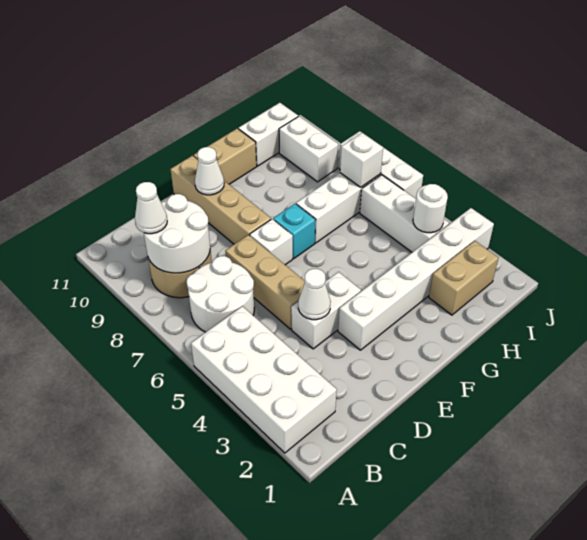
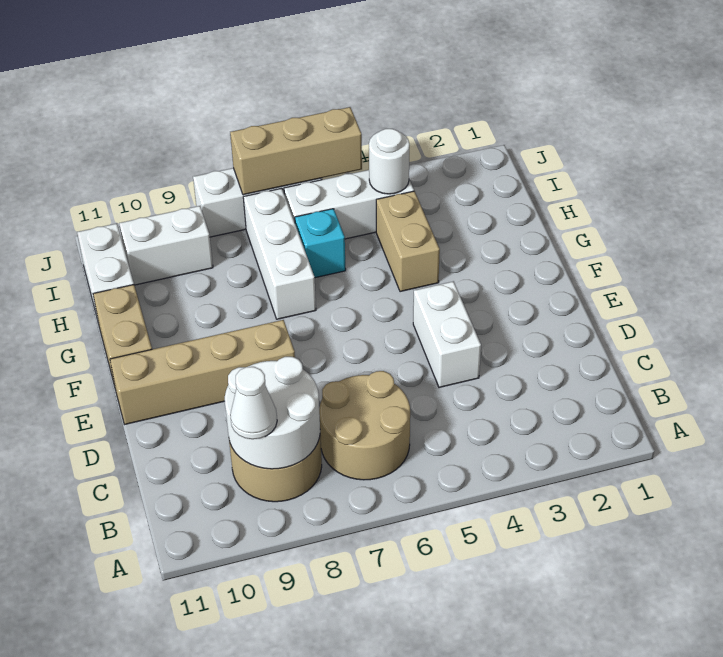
white brick A2:B5 level 1 -> none
white round brick B6:C7 level 1 -> tan round brick B6:C7 level 1
white cone D4 level 2 -> none
tan brick D5:D7 level 1 -> tan brick J5:J7 level 2
white brick E3:J3 level 1 -> none
white brick E7 level 1 -> none
white cone E10 level 2 -> none
cyan brick F7 level 1 -> cyan brick H6 level 1
tan brick H2:I2 level 1 -> tan brick G4:H4 level 1
white brick I7 level 2 -> none

